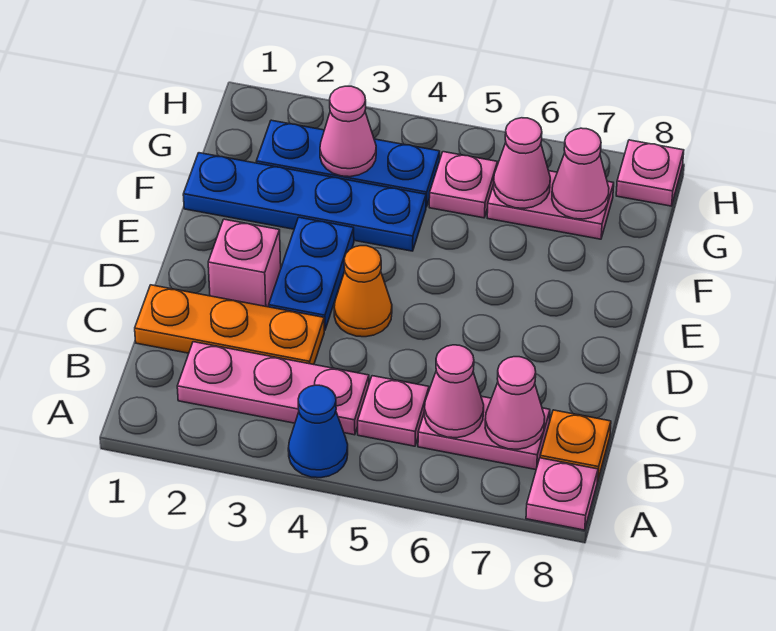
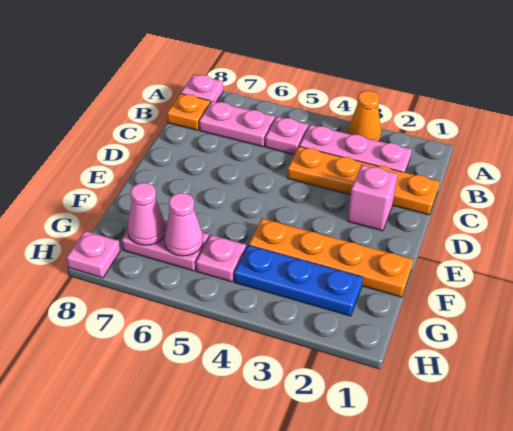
blue cone A4 level 1 -> none
pink cone B6 level 2 -> none
pink cone B7 level 2 -> none
orange plate C1:C3 level 1 -> orange plate C1:C4 level 1
blue plate D3:E3 level 1 -> none
orange cone D4 level 1 -> orange cone A3 level 1
blue plate F1:F4 level 1 -> orange plate F1:F4 level 1
pink cone G3 level 2 -> none

